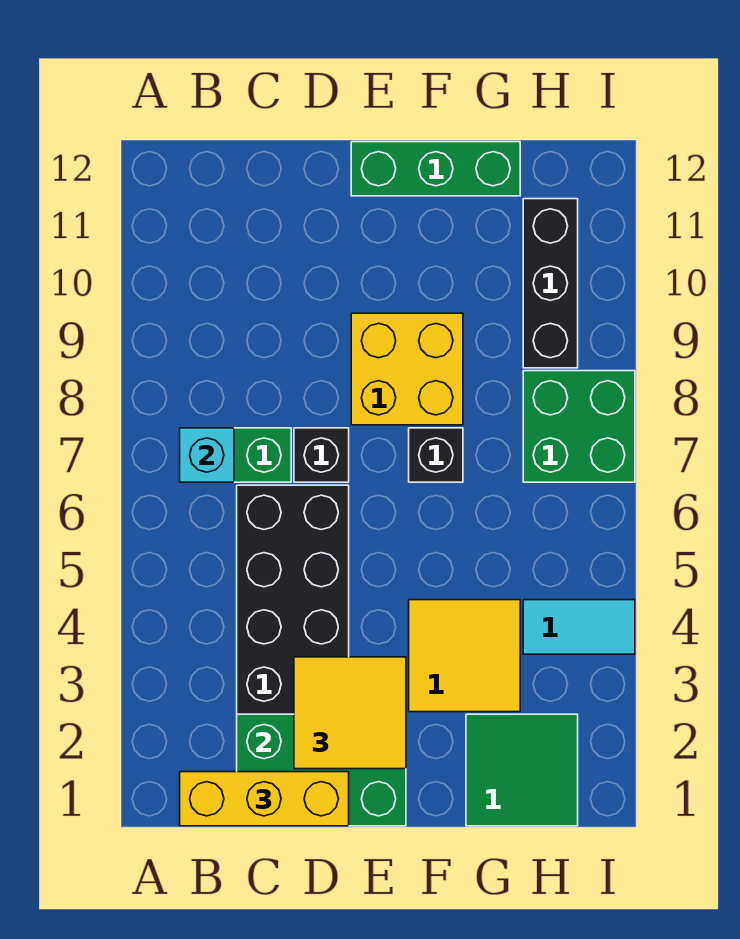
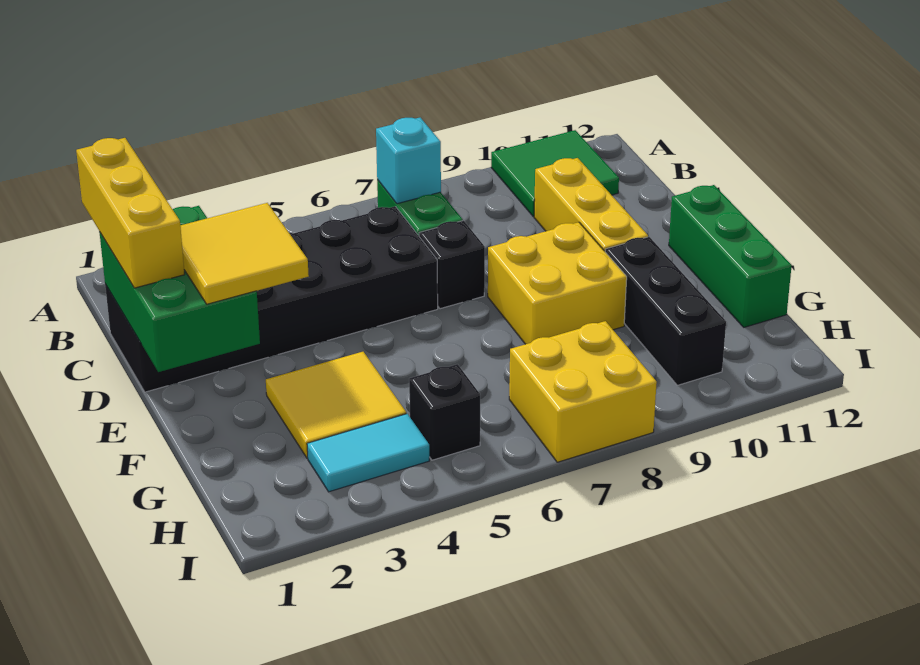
none -> yellow brick C10:E10 level 1
black brick F7 level 1 -> black brick H5 level 1
green tile G1:H2 level 1 -> green tile A10:B11 level 1
cyan tile H4:I4 level 1 -> cyan tile H3:H4 level 1
green brick H7:I8 level 1 -> yellow brick H7:I8 level 1
black brick H9:H11 level 1 -> black brick F10:H10 level 1

